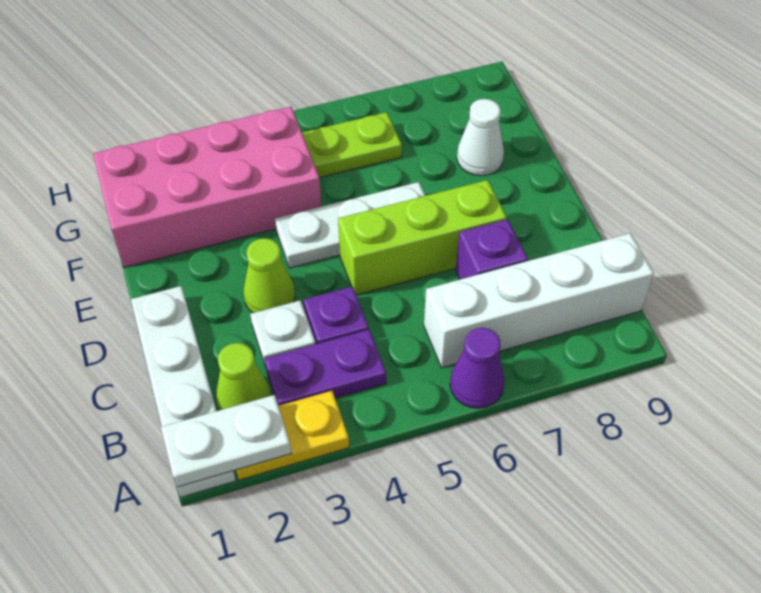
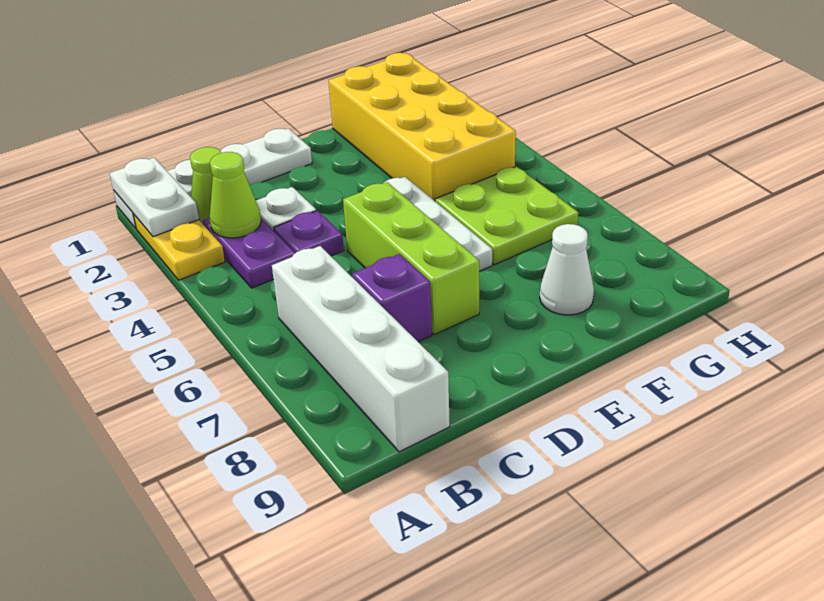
purple cone A6 level 1 -> none
lime cone D3 level 1 -> lime cone B3 level 2
pink brick F1:G4 level 1 -> yellow brick F1:G4 level 1
lime plate G5:G6 level 1 -> lime plate F5:G6 level 1

